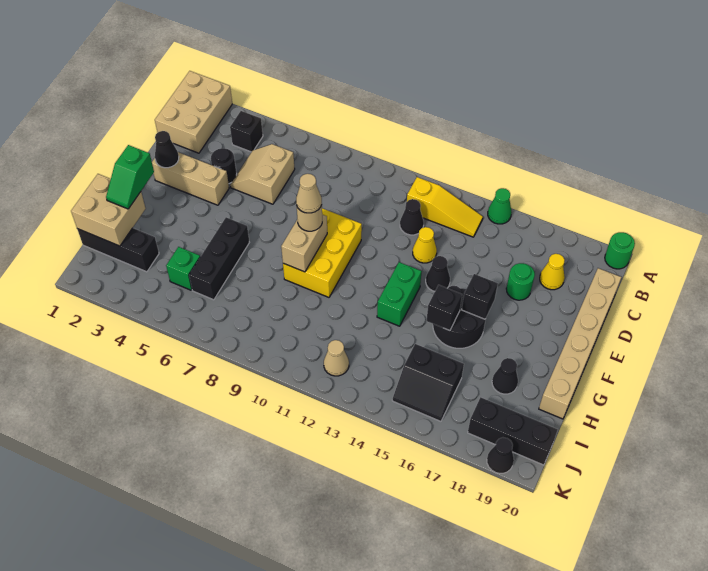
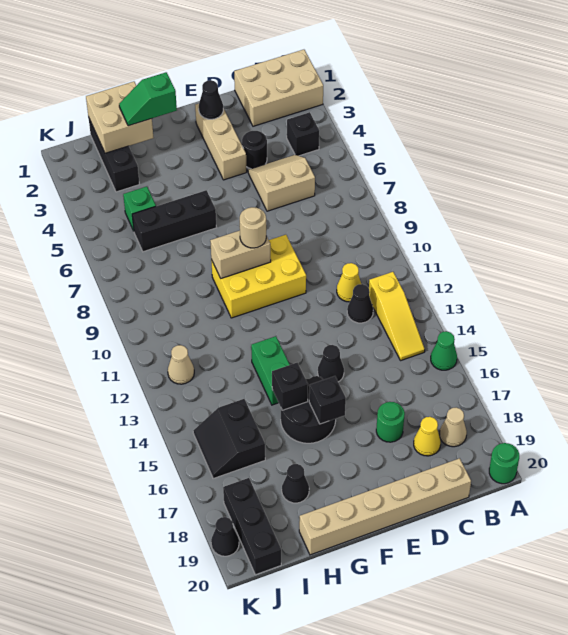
yellow cone D13 level 1 -> yellow cone C11 level 1
tan cone F9 level 4 -> tan cone B18 level 1
green brick F13:G13 level 1 -> green brick G13:G14 level 1

